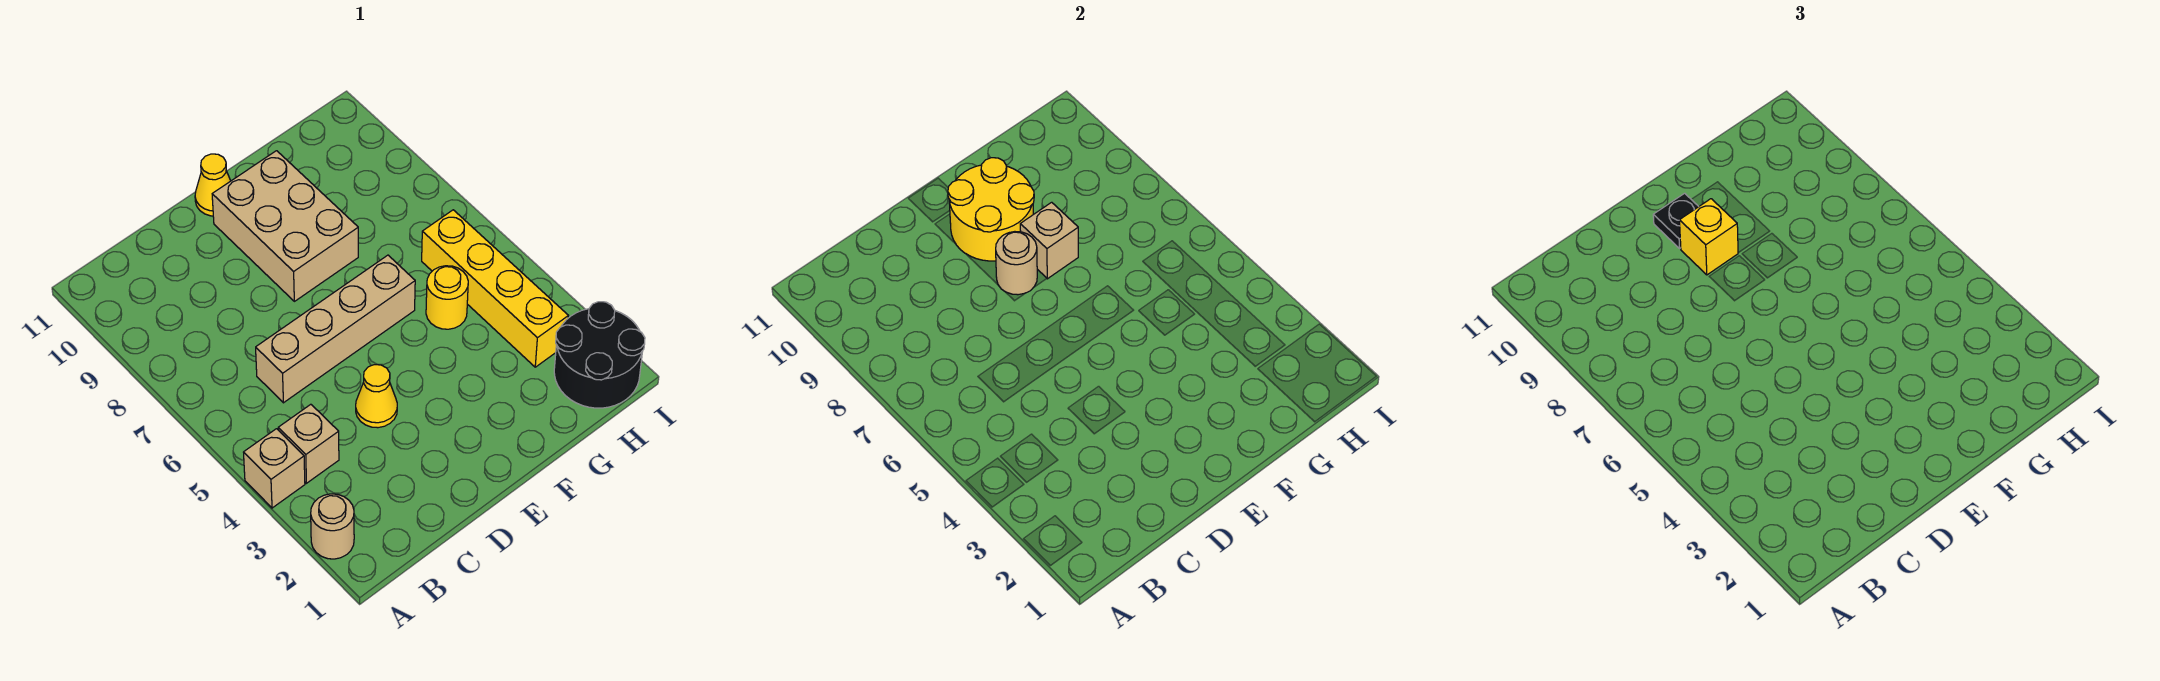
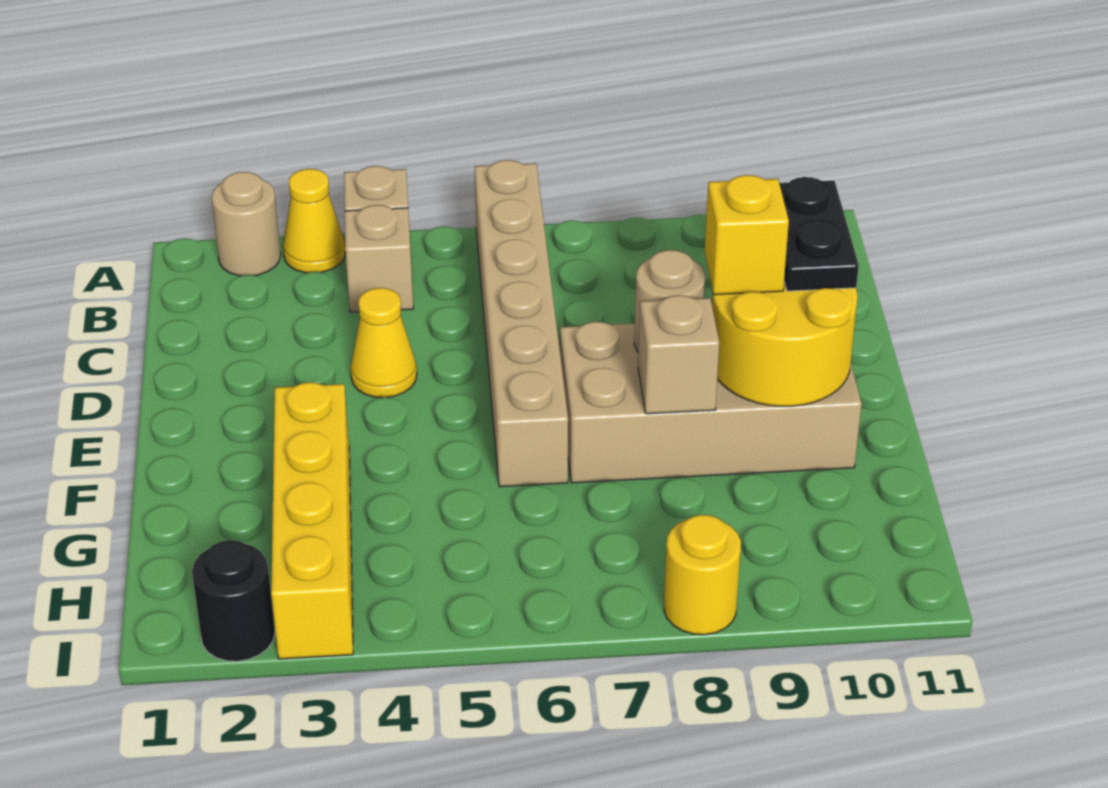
tan brick C6:F6 level 1 -> tan brick A6:F6 level 1
tan brick E8:F10 level 1 -> tan brick E7:F10 level 1
black plate E10 level 3 -> black plate D10:E10 level 3
yellow cone E11 level 1 -> yellow cone A3 level 1
yellow round brick G5 level 1 -> yellow round brick I8 level 1
black round brick H1:I2 level 1 -> black round brick I2 level 1
yellow brick H3:H6 level 1 -> yellow brick F3:I3 level 1

